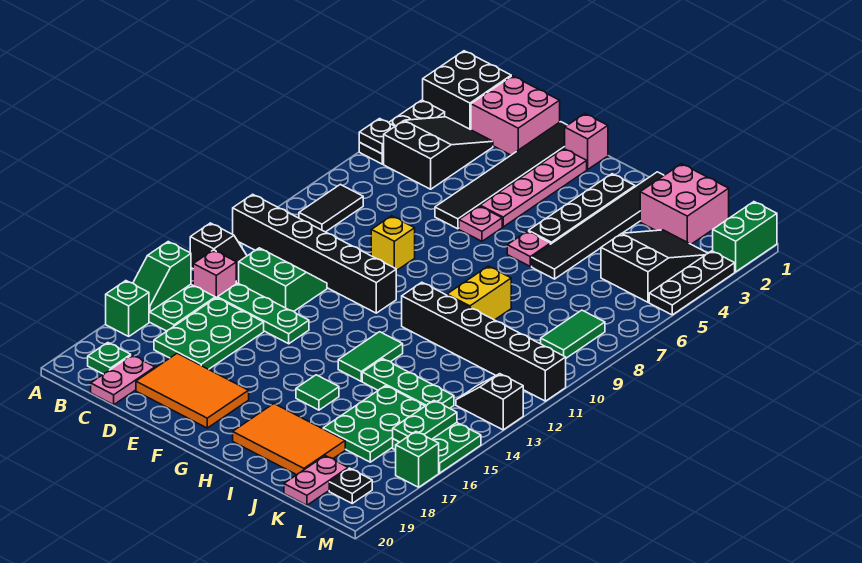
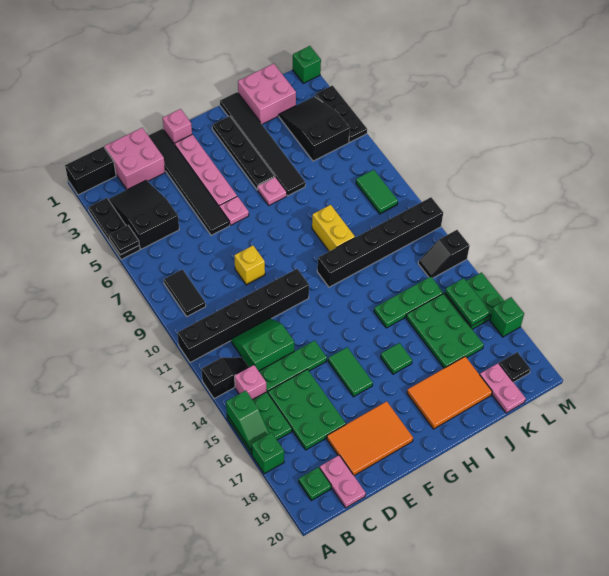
black brick A1:B2 level 1 -> black brick A1:B1 level 1
green tile H13:H14 level 1 -> green tile F15:F16 level 1
green brick M1:M2 level 1 -> green brick M1 level 1

